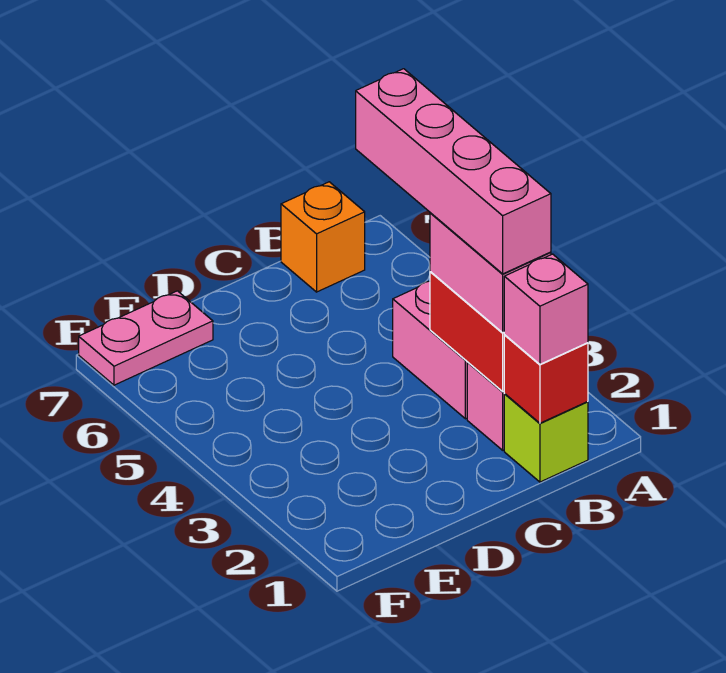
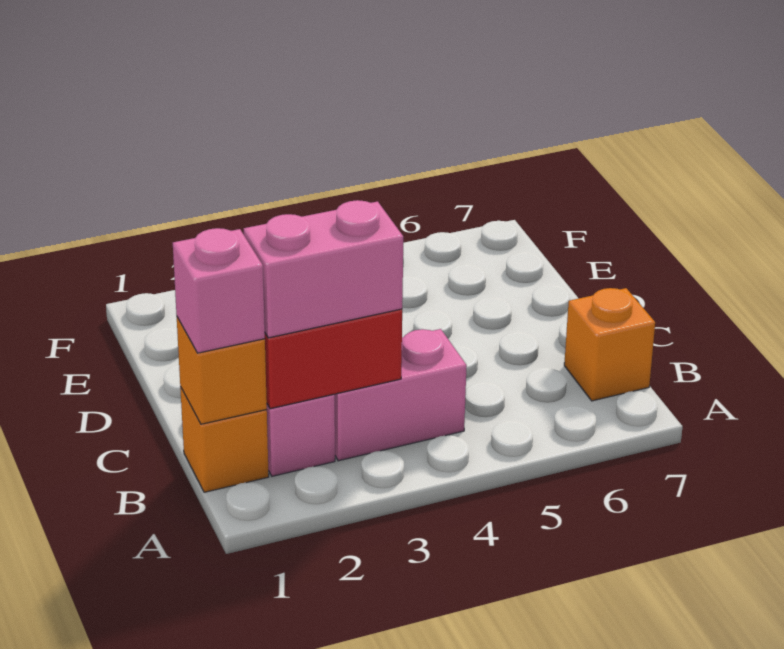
lime brick B1 level 1 -> orange brick B1 level 1
red brick B1 level 2 -> orange brick B1 level 2
pink brick B2:B5 level 4 -> none
pink plate E7:F7 level 1 -> none

